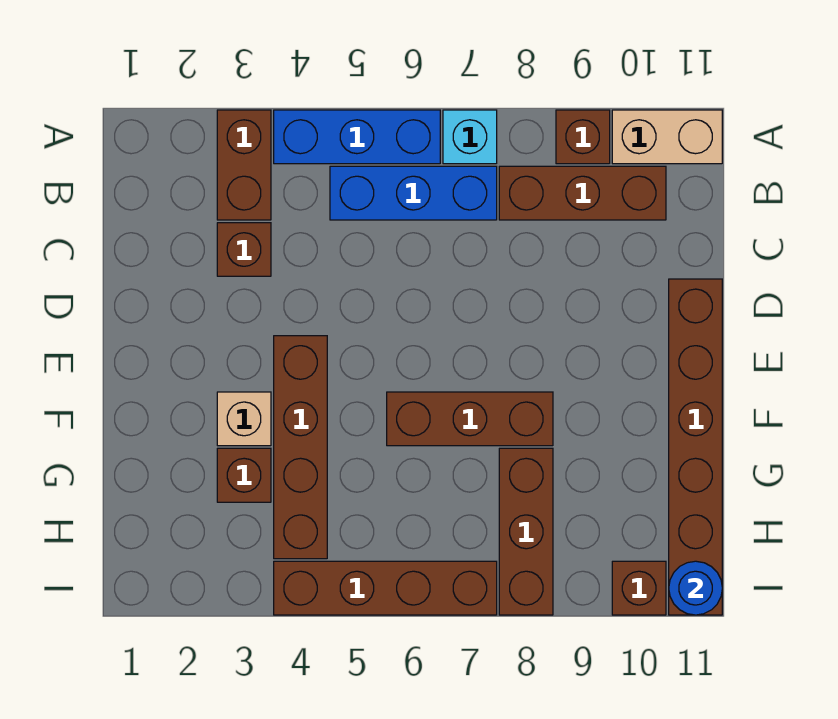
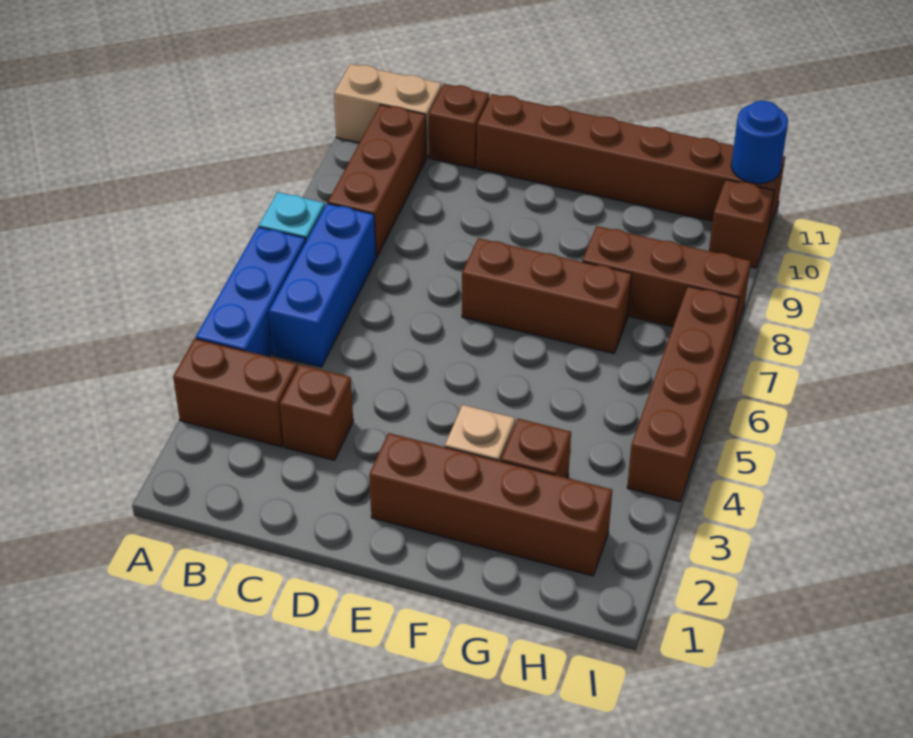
brown brick A9 level 1 -> brown brick C11 level 1
tan brick A10:A11 level 1 -> tan brick A11:B11 level 1
brown brick E4:H4 level 1 -> brown brick E2:H2 level 1
brown brick F6:F8 level 1 -> brown brick E7:G7 level 1

